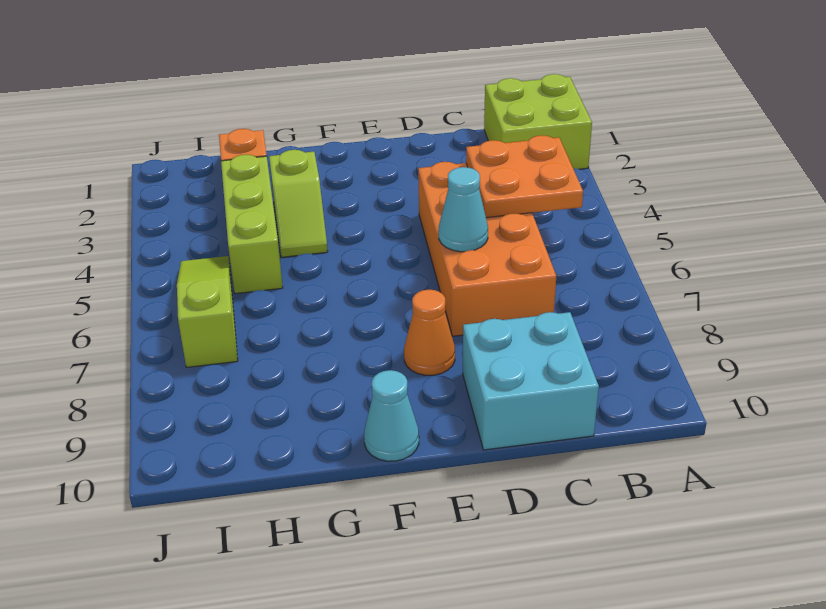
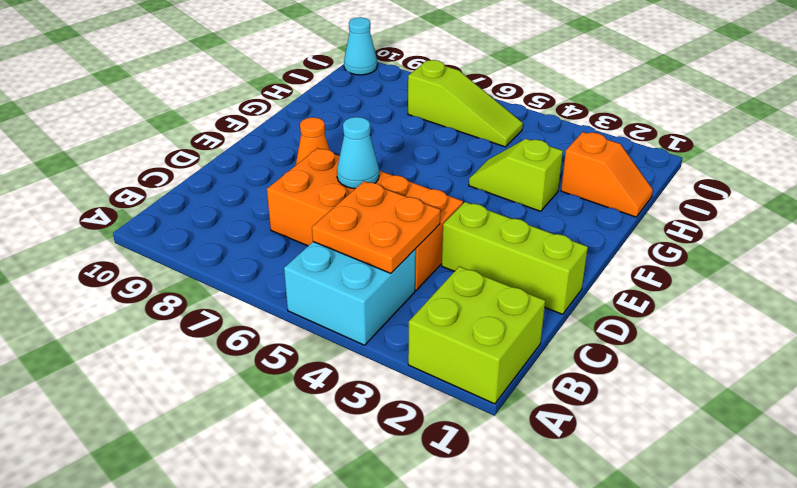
cyan brick C9:D10 level 1 -> cyan brick A4:B5 level 1
cyan cone F10 level 1 -> cyan cone J10 level 1
lime brick H3:H5 level 1 -> lime brick D1:D3 level 1

